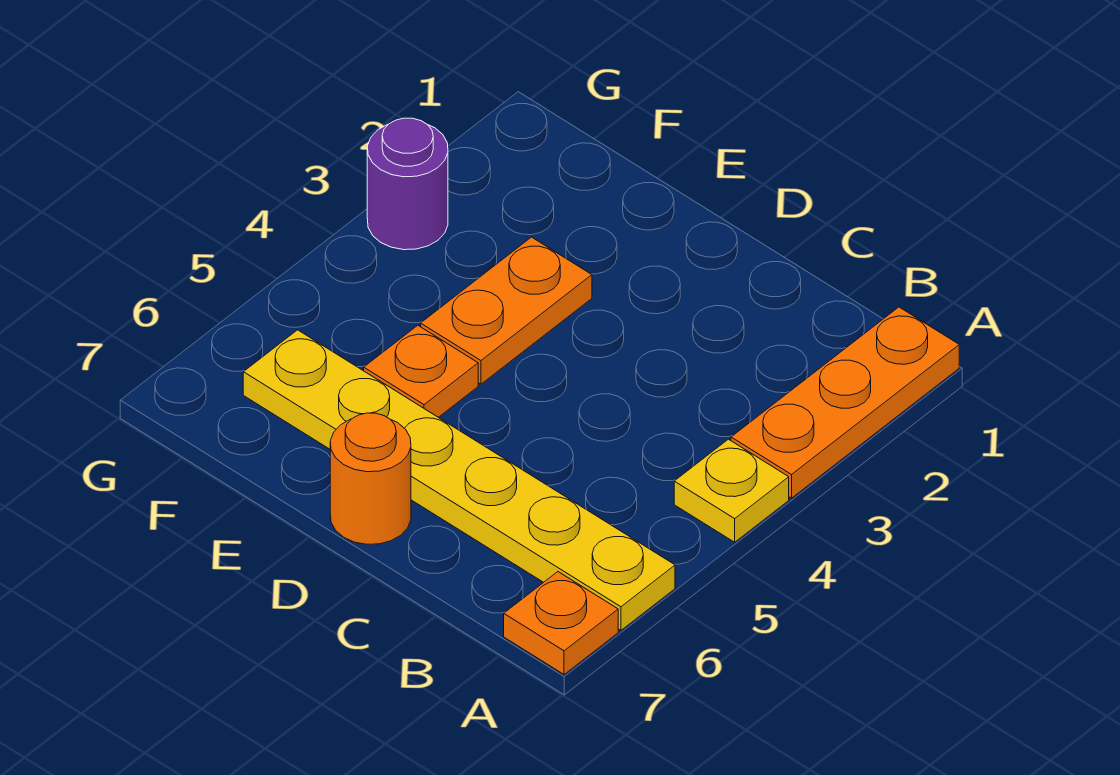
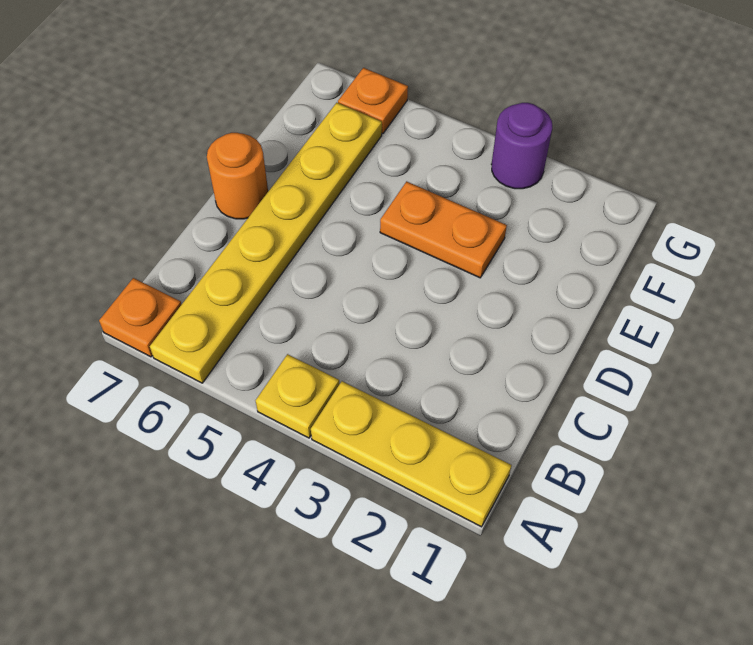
orange plate A1:A3 level 1 -> yellow plate A1:A3 level 1
orange plate E5 level 1 -> orange plate G6 level 1

